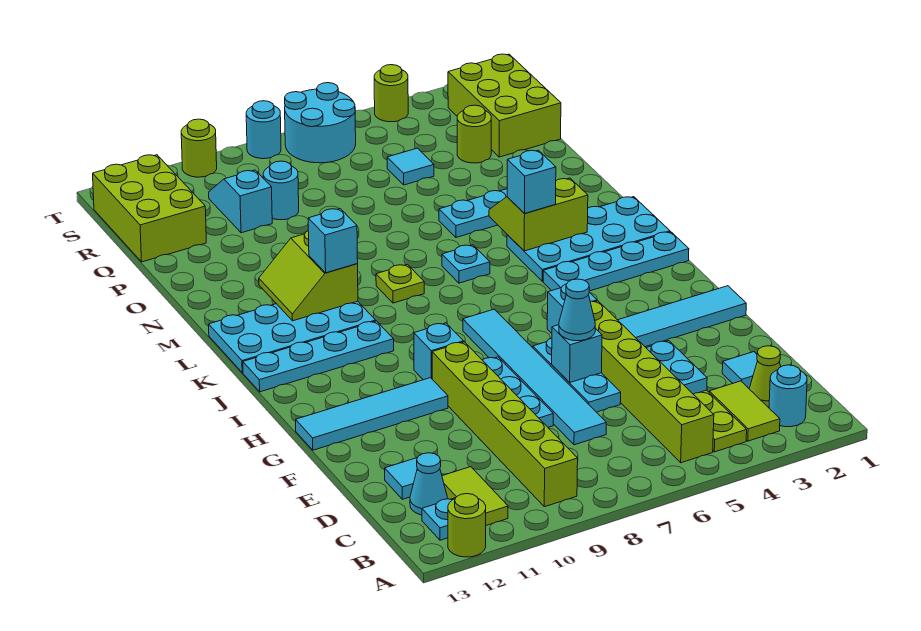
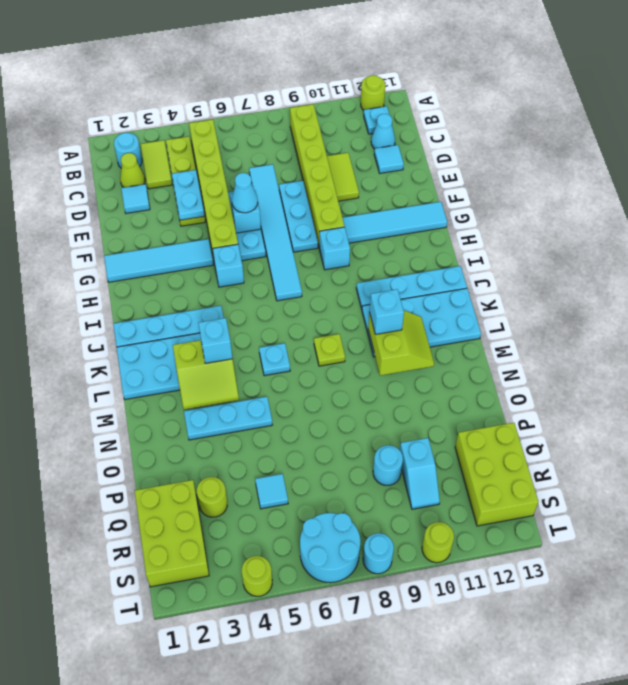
lime tile B11:C11 level 1 -> lime tile D10:E10 level 1

